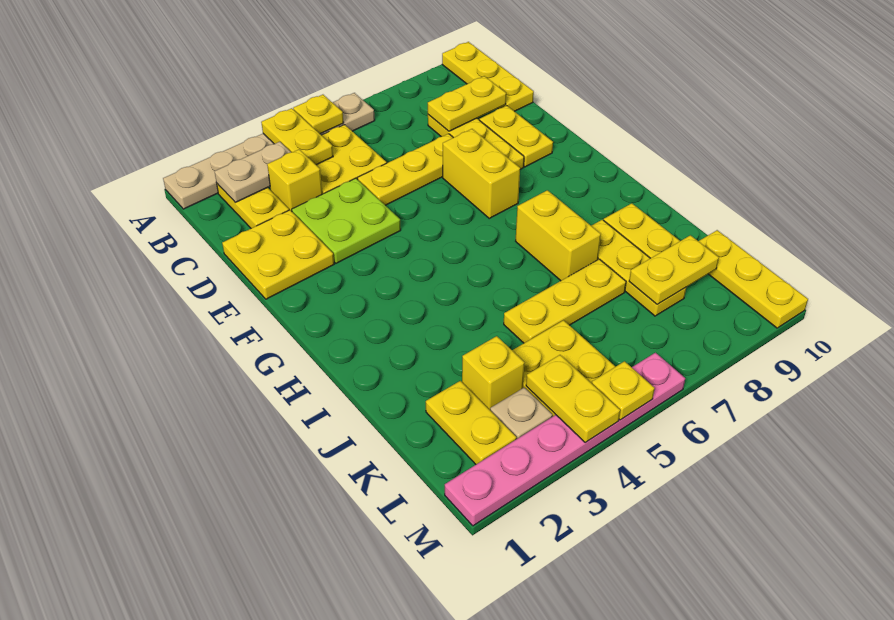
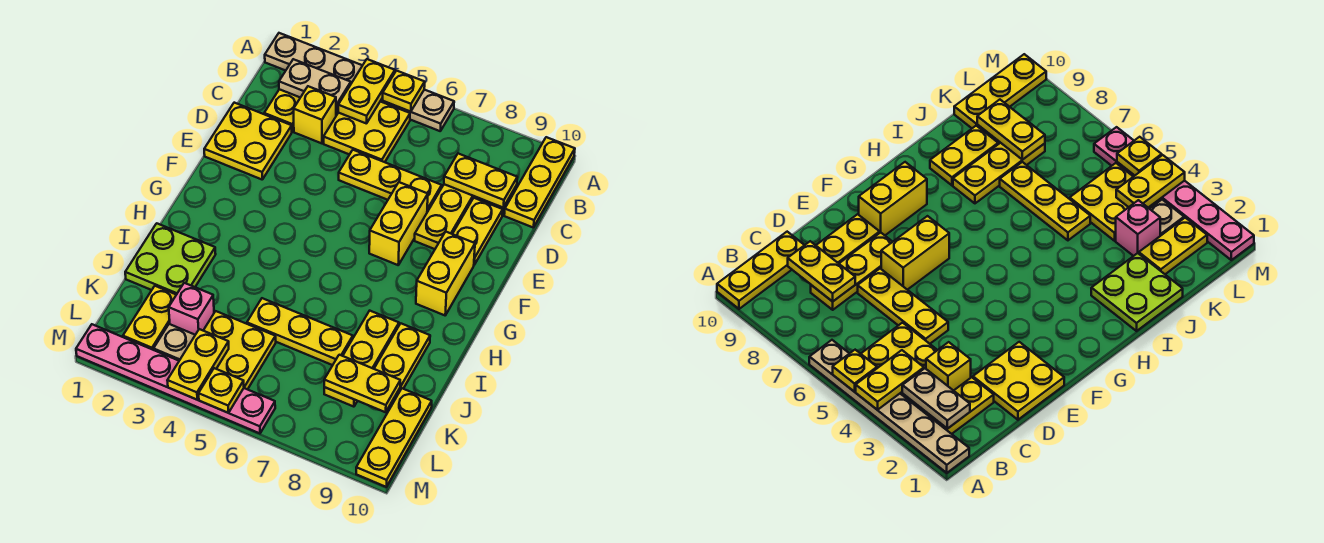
lime plate D3:E4 level 1 -> lime plate I1:J2 level 1
yellow brick H7:I7 level 1 -> yellow brick F9:G9 level 1
yellow brick K3 level 1 -> pink brick K3 level 1

